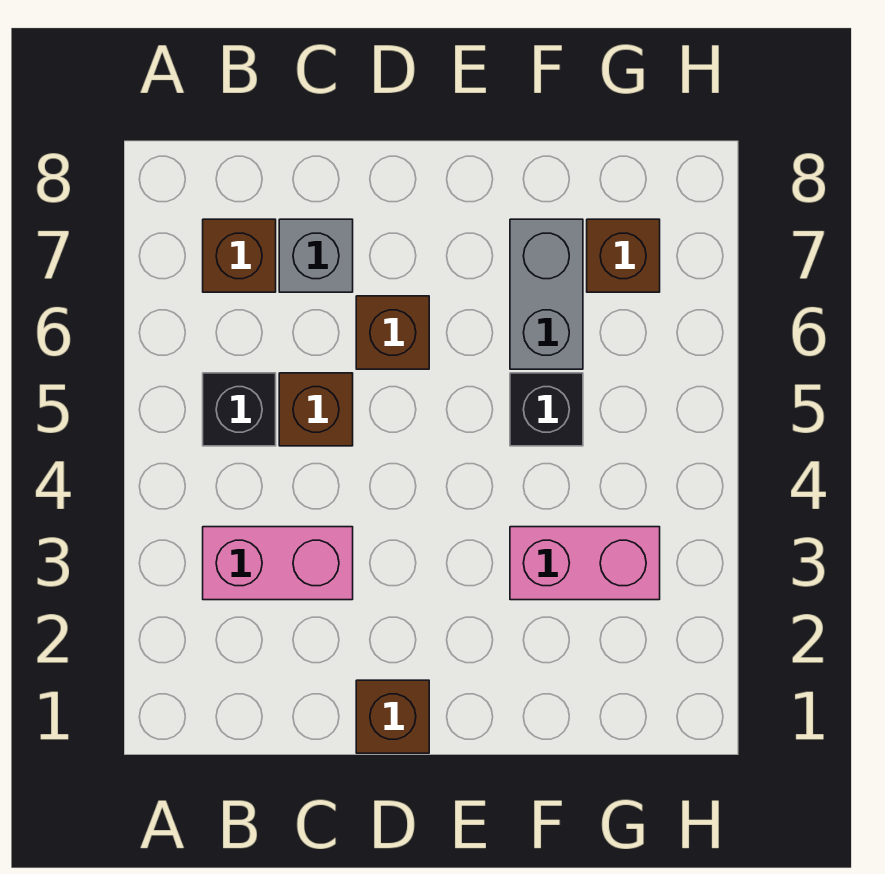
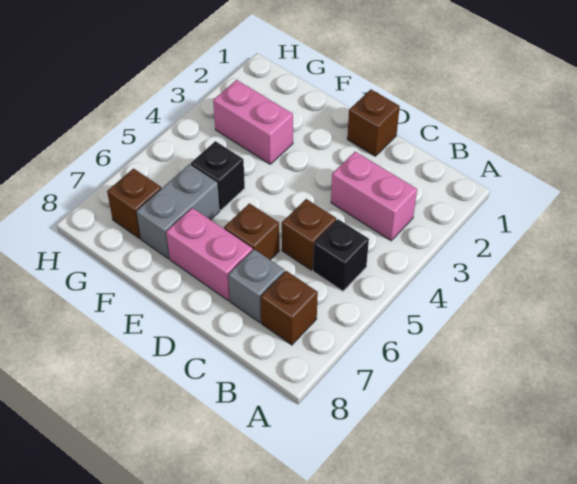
none -> pink brick D7:E7 level 1

